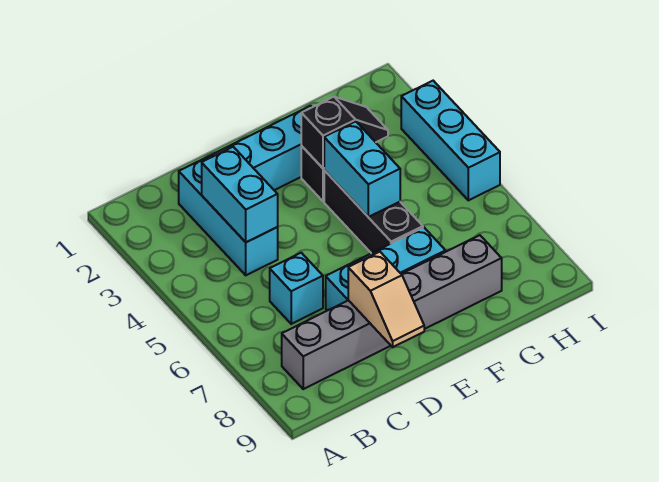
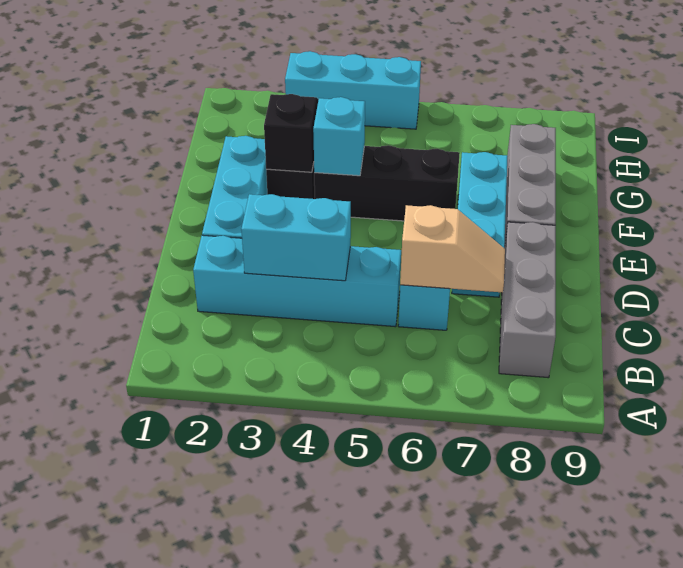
cyan brick C2:C4 level 1 -> cyan brick C2:C5 level 1
tan slope D8:D9 level 2 top 8 -> tan slope C6:C7 level 2 top 6
cyan brick F4:F5 level 2 -> cyan brick F4 level 2

